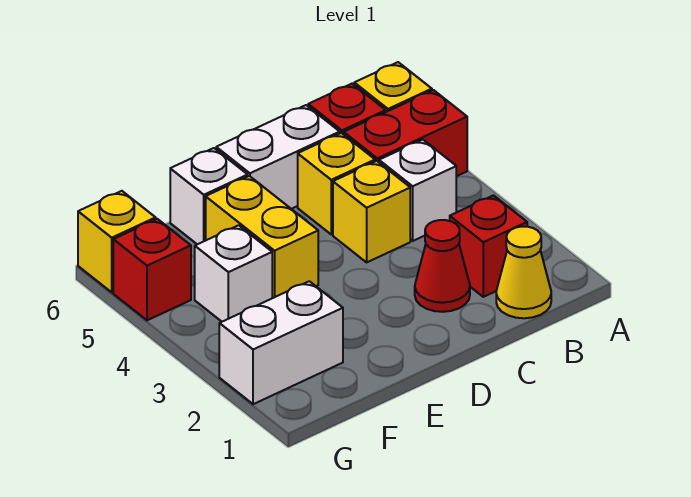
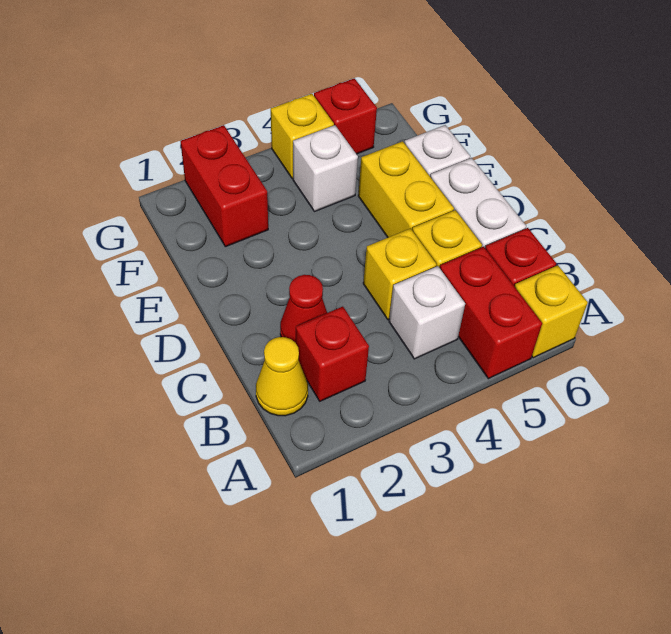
yellow brick E4:E5 level 1 -> yellow brick D5:E5 level 1
white brick F2:G2 level 1 -> red brick F2:G2 level 1
yellow brick G6 level 1 -> yellow brick G4 level 1

